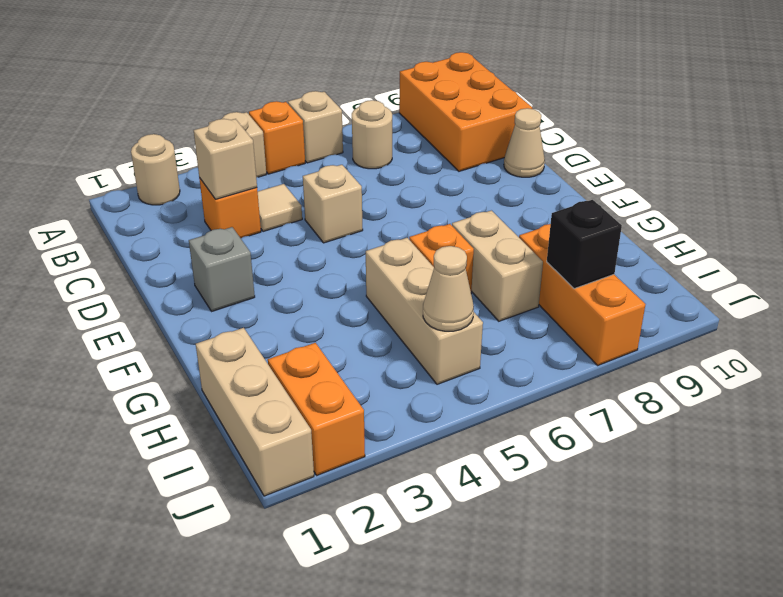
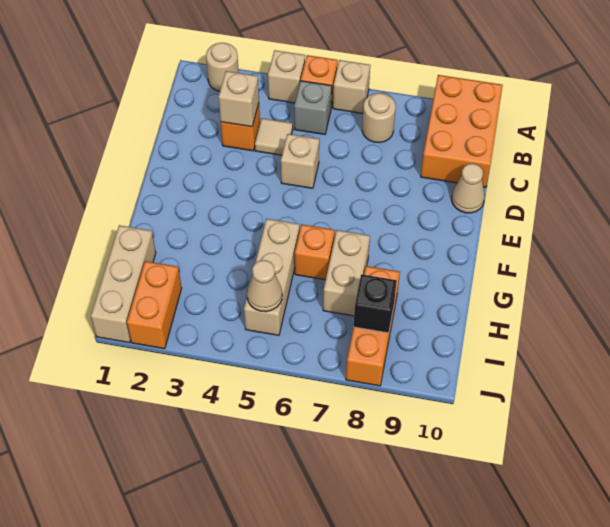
grey brick E2 level 1 -> grey brick B5 level 1

